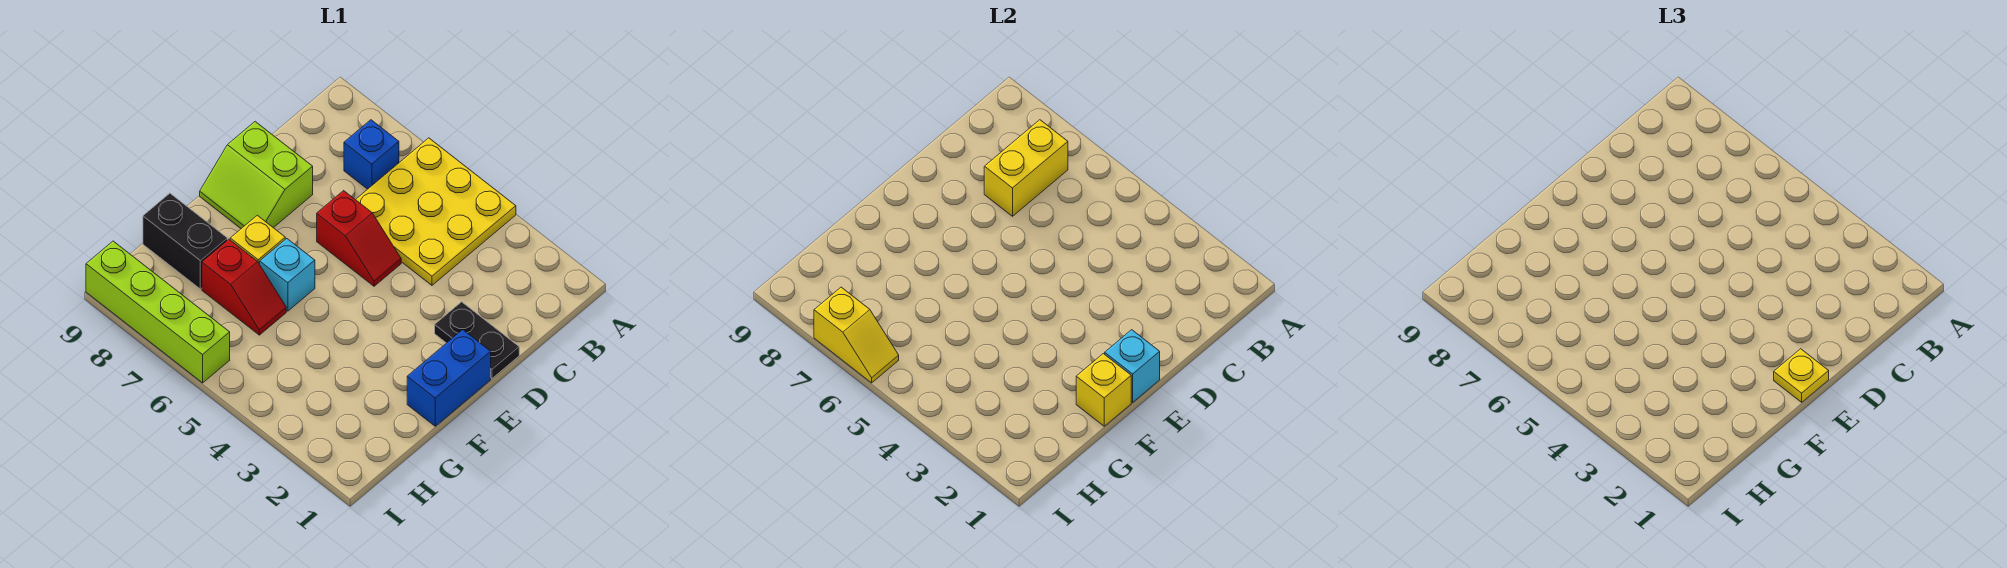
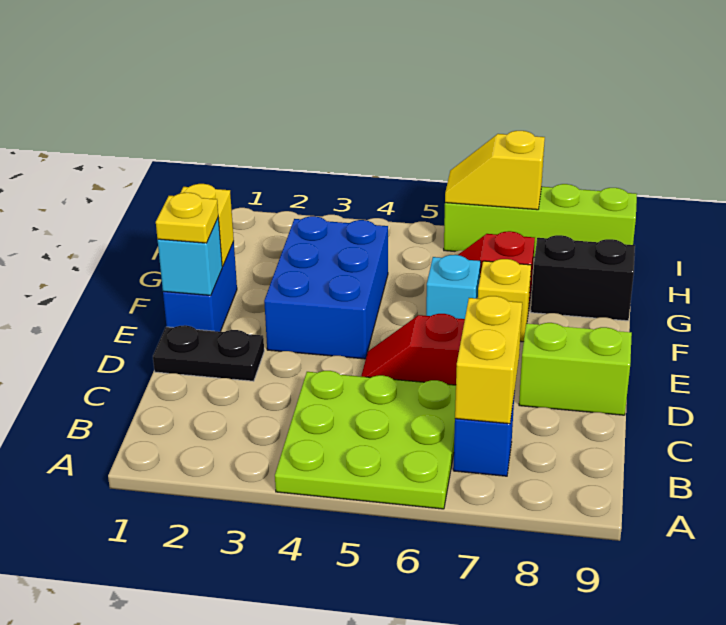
yellow plate A4:C6 level 1 -> lime plate A4:C6 level 1
none -> blue brick E3:G4 level 1

